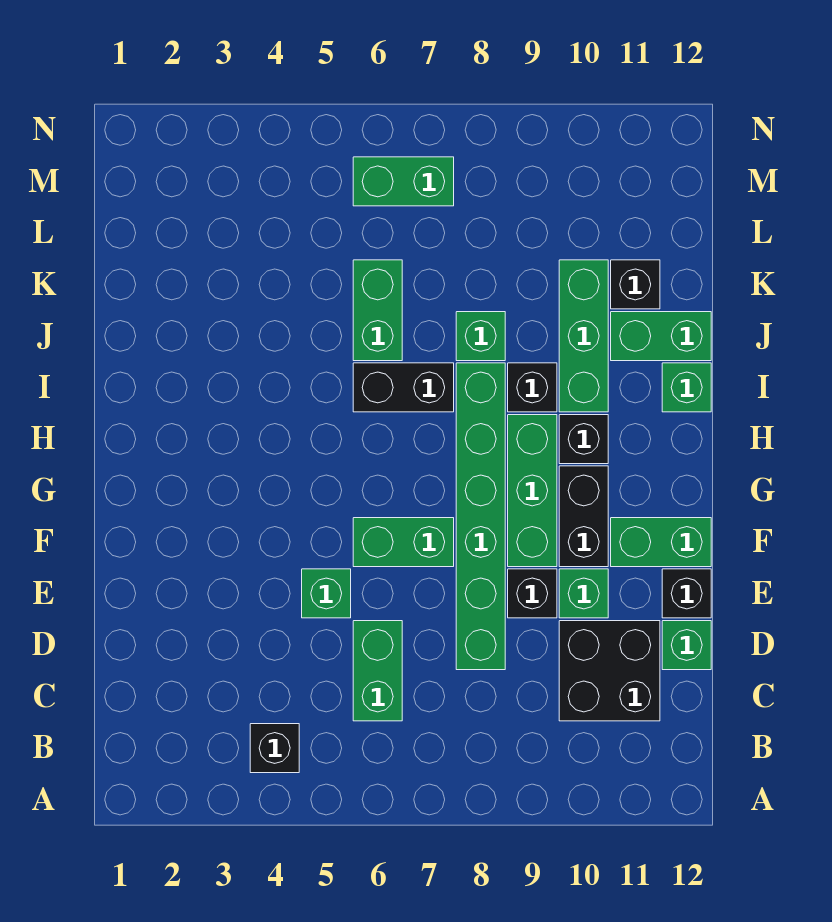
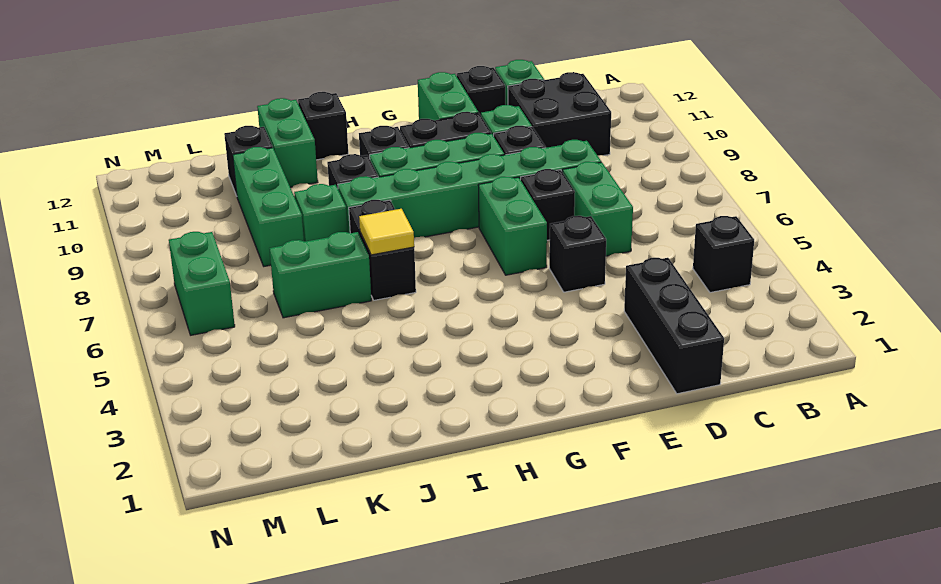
green brick C6:D6 level 1 -> green brick D6:D7 level 1
none -> black brick D1:D3 level 1
green brick E5 level 1 -> black brick E5 level 1
none -> black brick E7 level 1
none -> yellow tile I6 level 2
green brick I10:K10 level 1 -> green brick K8:K10 level 1
green brick I12 level 1 -> black brick I12 level 1

